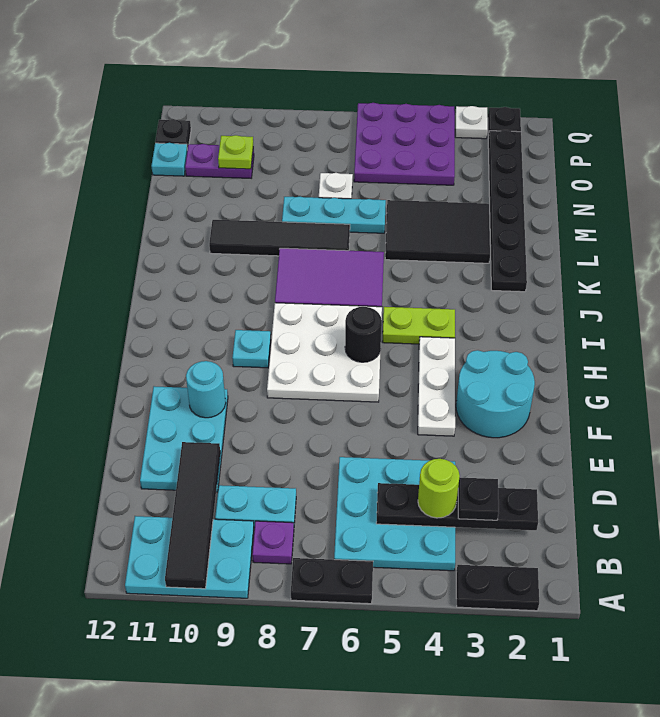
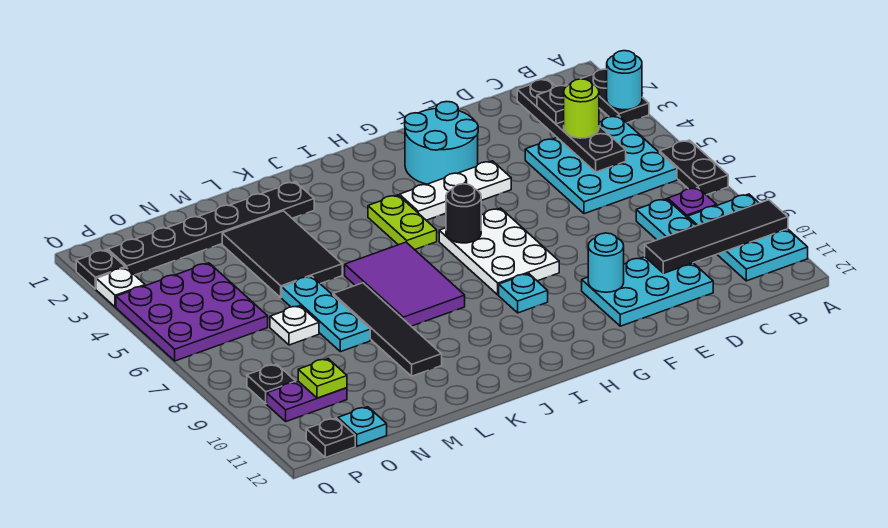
none -> cyan round brick A3 level 2
white plate G6:I8 level 1 -> white plate G6:H8 level 1
purple plate O10:O11 level 1 -> purple plate O10:P10 level 1
none -> black plate P9 level 1

